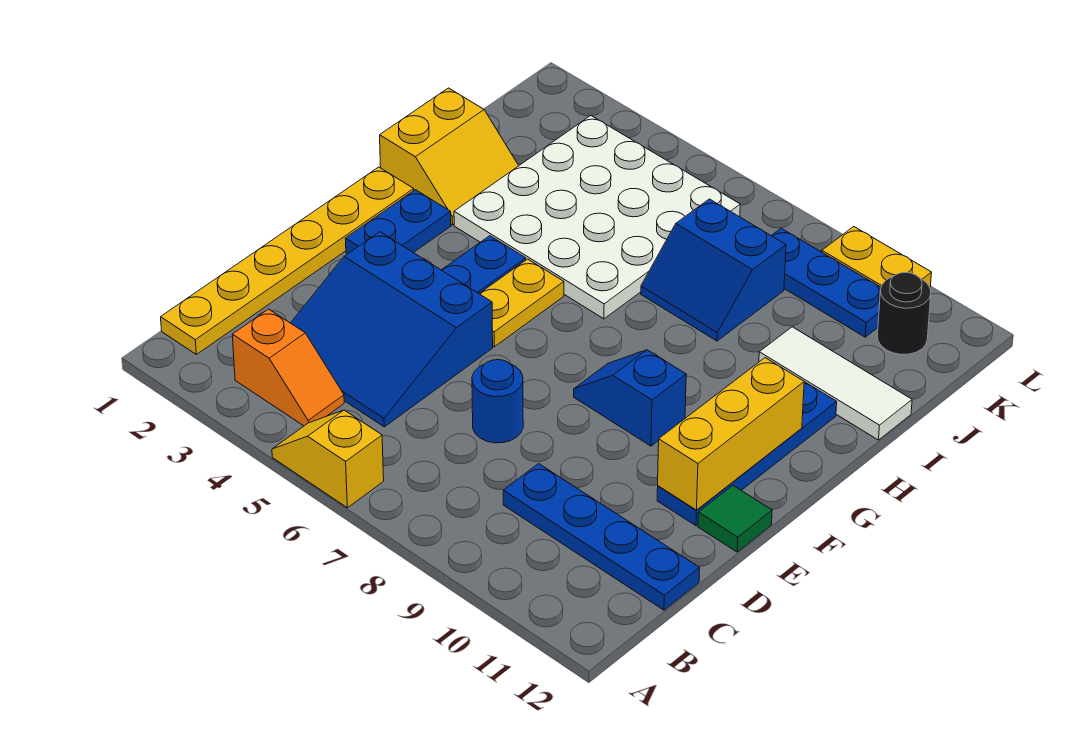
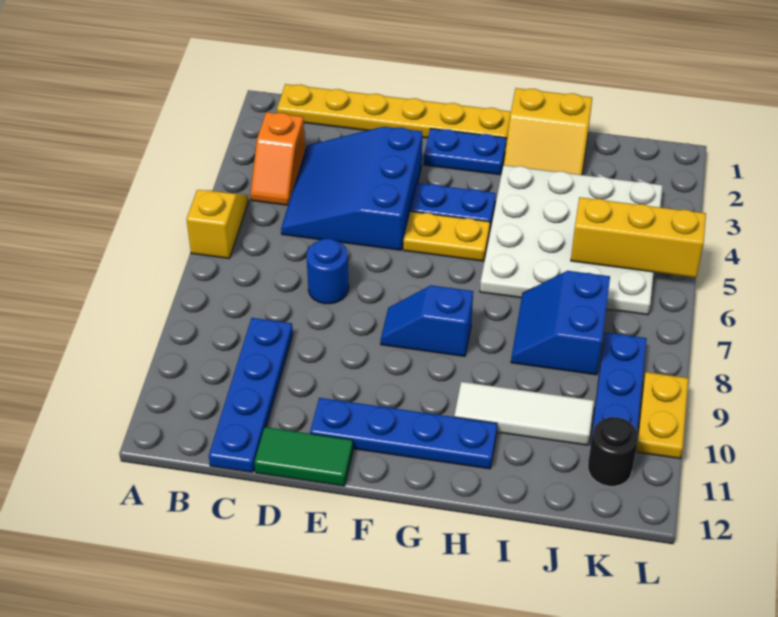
yellow brick E11:G11 level 2 -> yellow brick J5:L5 level 2
green tile E12 level 1 -> green tile D12:E12 level 1
blue slope F8:F9 level 1 top 9 -> blue slope F8:G8 level 1 top G
white tile I10:I12 level 1 -> white tile H10:J10 level 1

